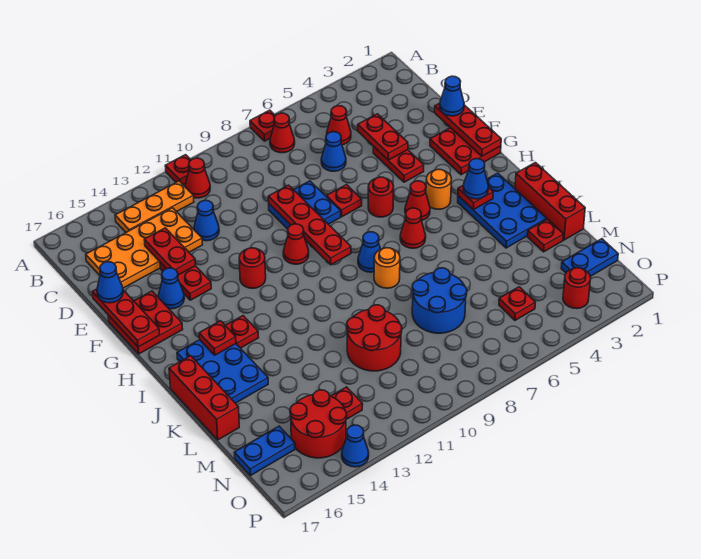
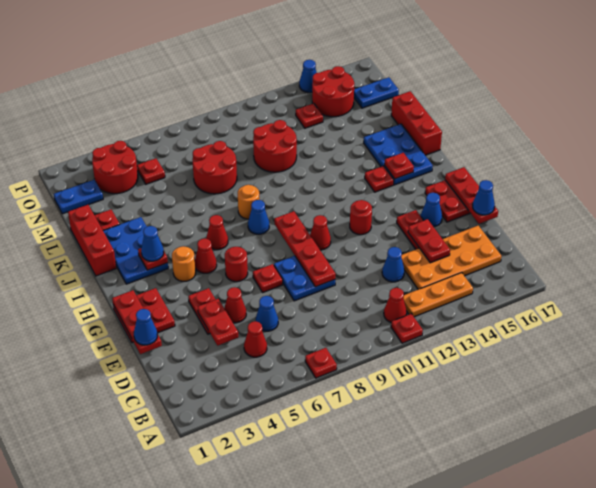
red cone B7 level 1 -> red cone E5 level 1
blue round brick L7:M8 level 1 -> red round brick L7:M8 level 1
red round brick O3 level 1 -> red round brick N3:O4 level 1

